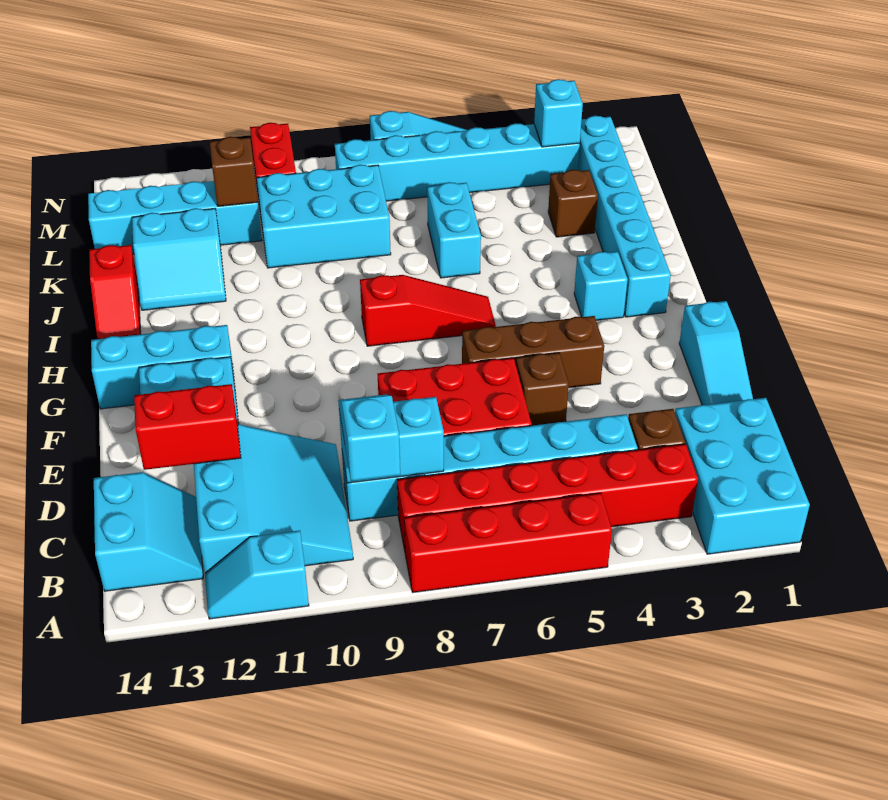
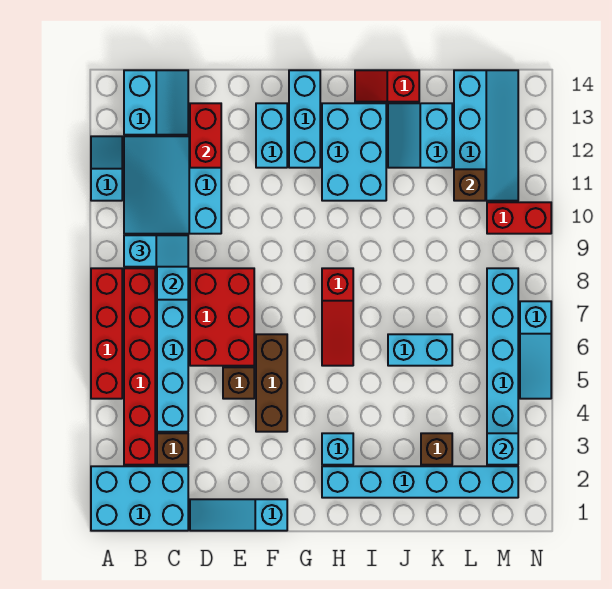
cyan slope B10:D12 level 1 top 12 -> cyan slope B10:D12 level 1 top D
cyan slope B13:C14 level 1 top 14 -> cyan slope B13:C14 level 1 top B
cyan brick K8:L10 level 1 -> cyan brick H11:I13 level 1

